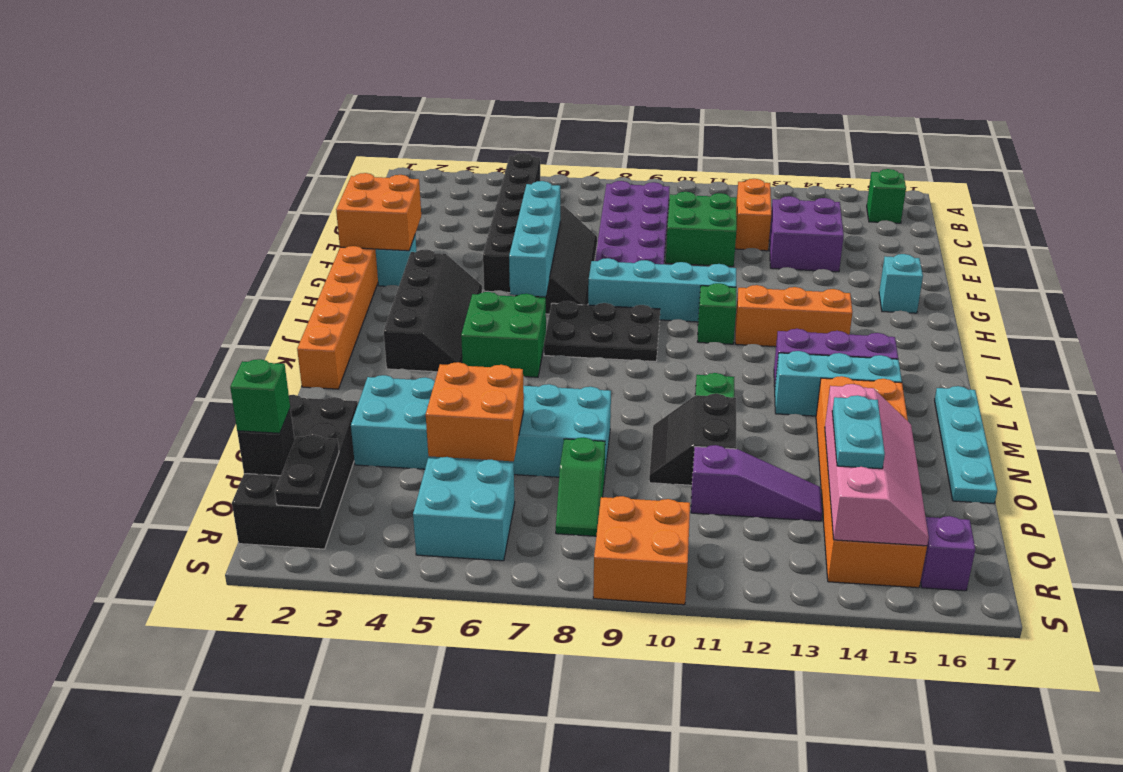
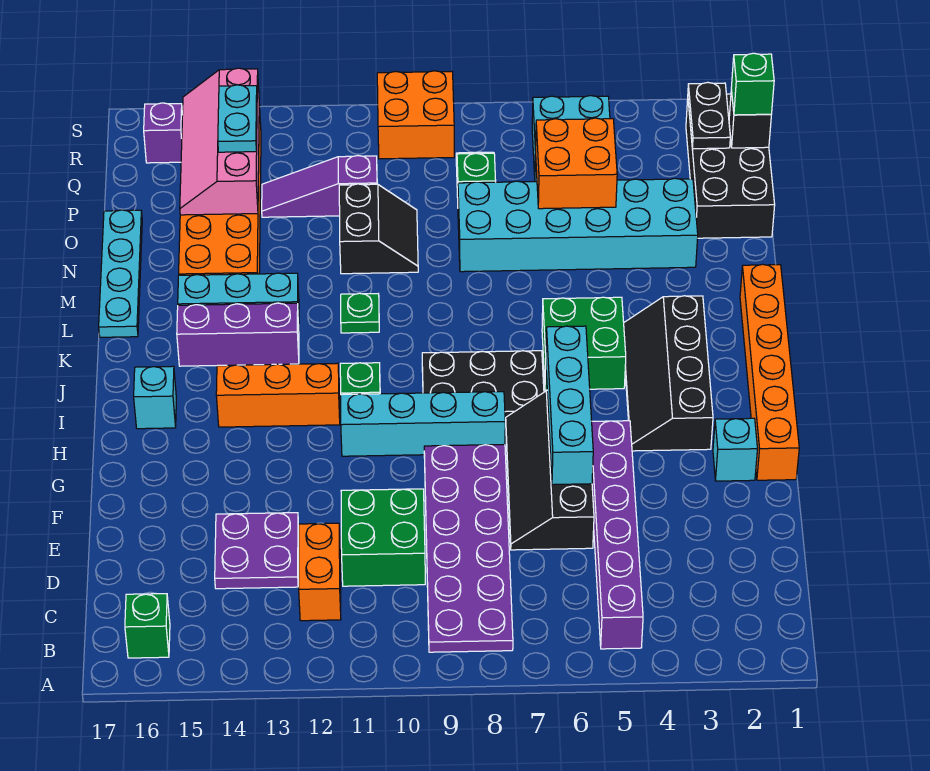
black brick B5:G5 level 1 -> purple brick B5:G5 level 1
purple brick D13:E14 level 1 -> purple plate D13:E14 level 1
orange brick F1:G2 level 2 -> none
cyan brick G16 level 1 -> cyan brick I16 level 1

